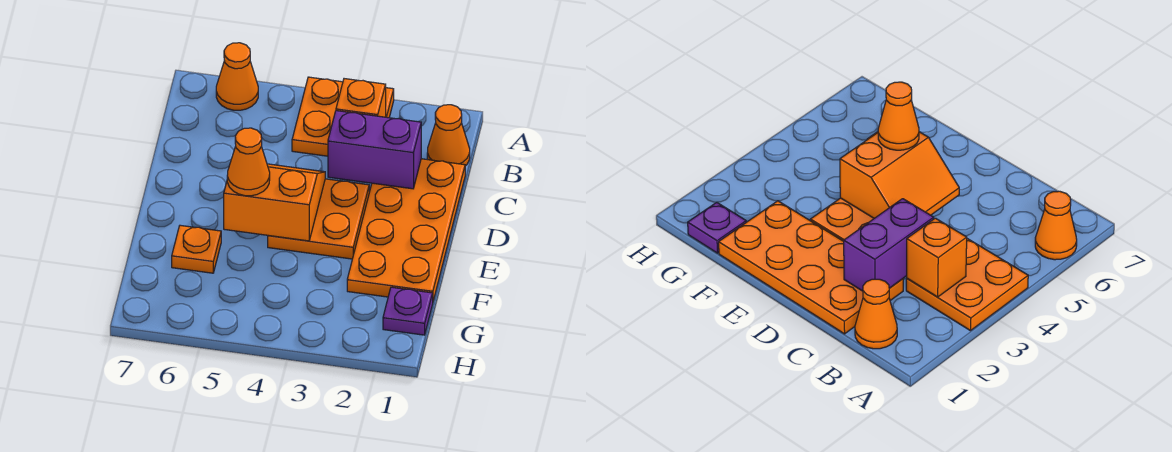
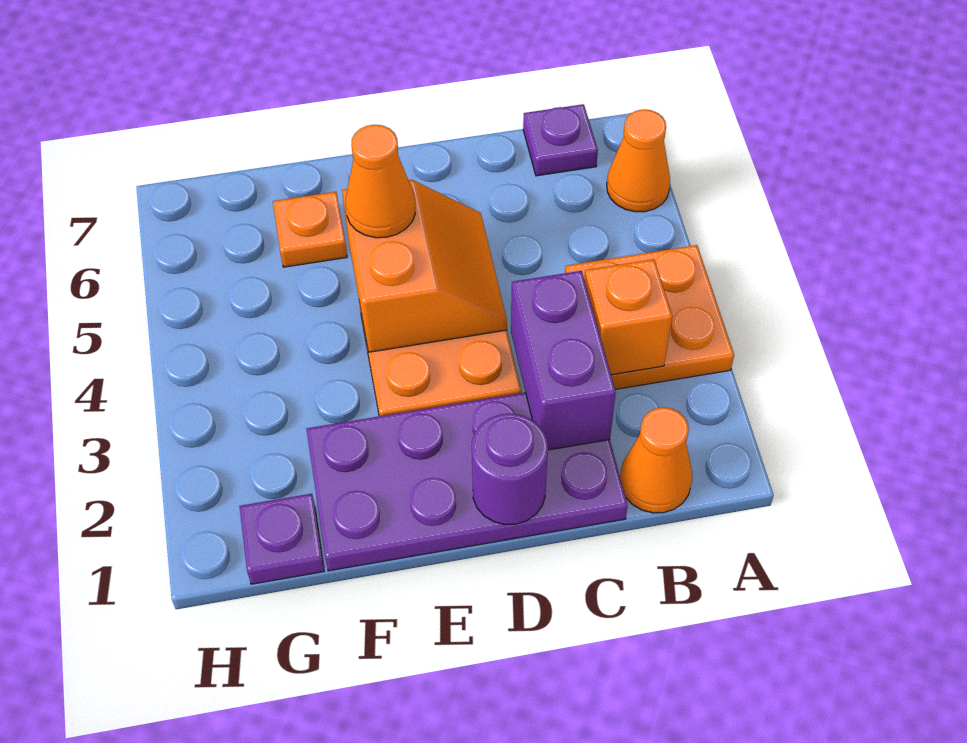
none -> purple plate B7 level 1
orange plate C1:F2 level 1 -> purple plate C1:F2 level 1
none -> purple round brick D1 level 2

